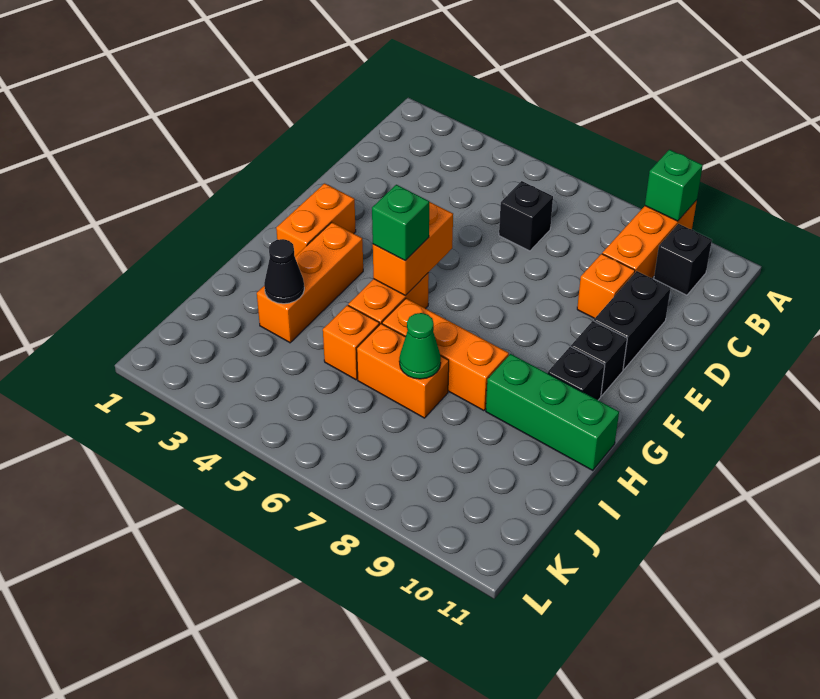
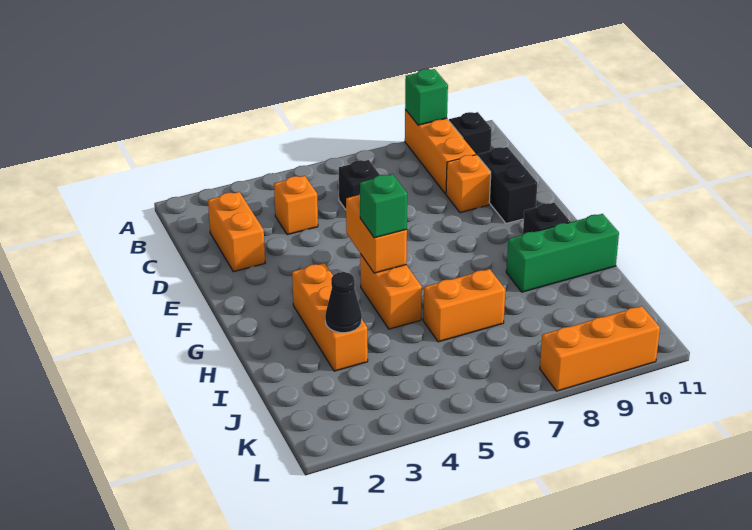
orange brick F2:G2 level 1 -> orange brick C2:D2 level 1
black brick F10 level 1 -> none
orange brick H6:H8 level 1 -> orange brick L8:L10 level 1
orange brick I5 level 1 -> orange brick C4 level 1
green cone I7 level 2 -> none

